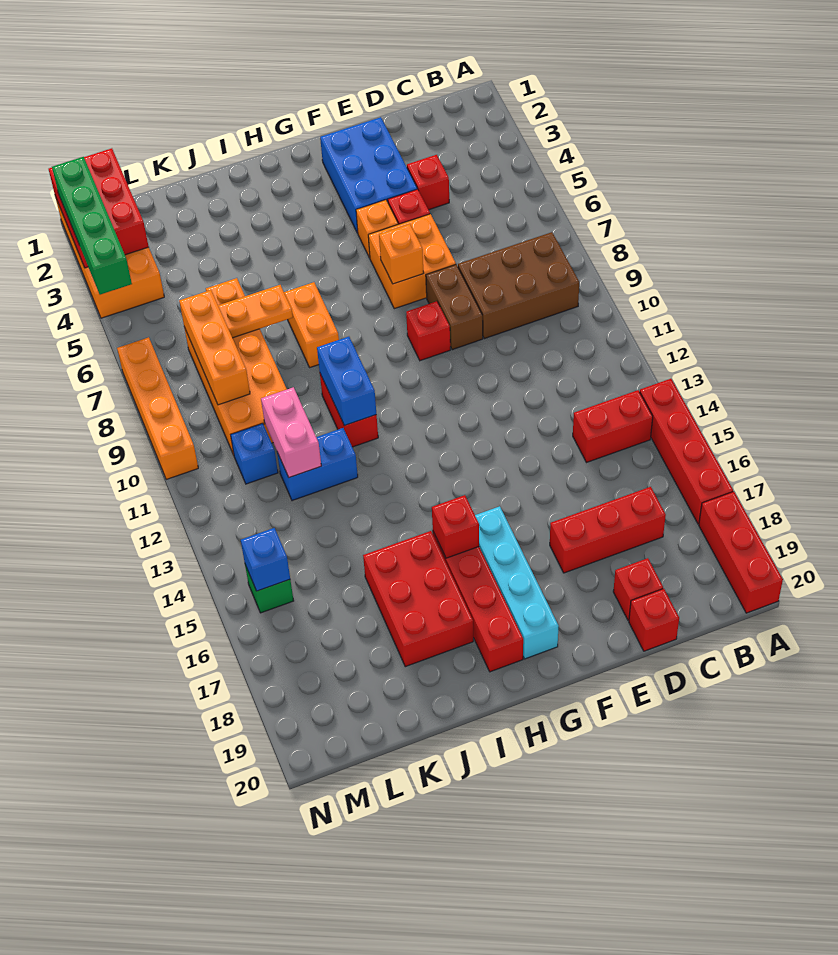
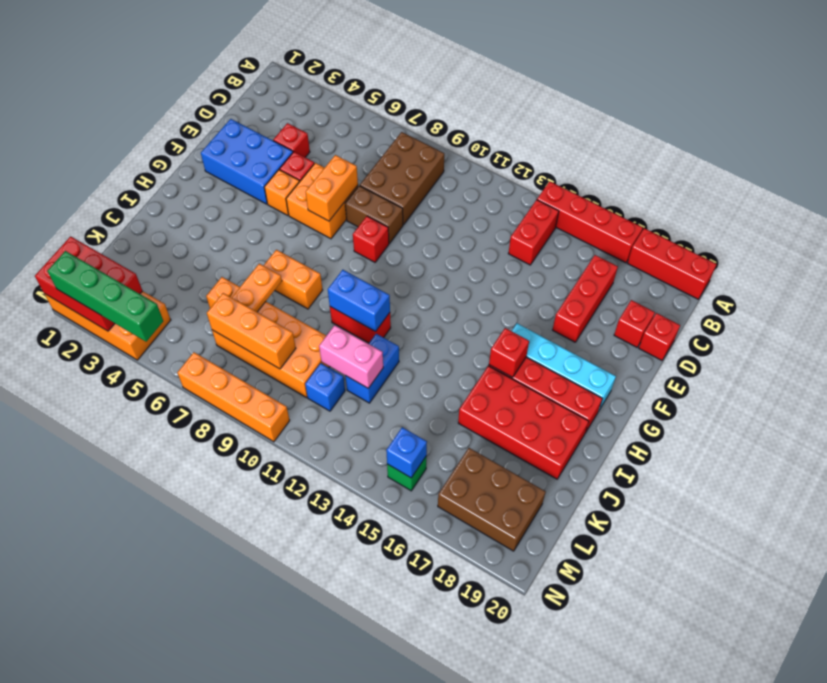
orange brick F7 level 2 -> orange brick E7:F7 level 2
red brick I16:J18 level 1 -> red brick I16:J19 level 1
none -> brown brick L17:M19 level 1

